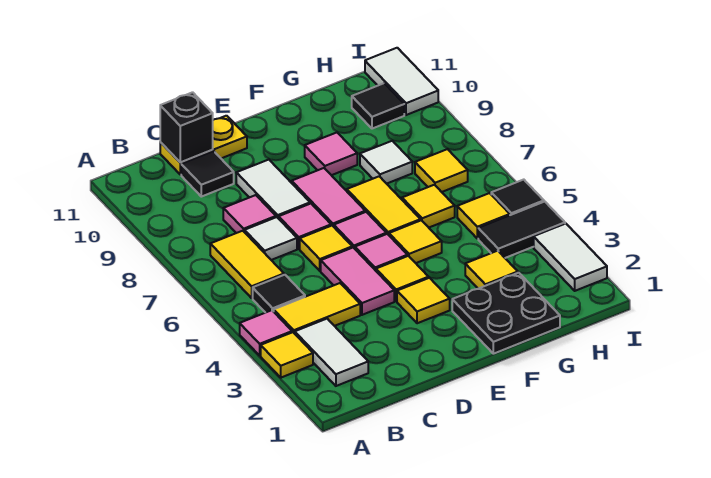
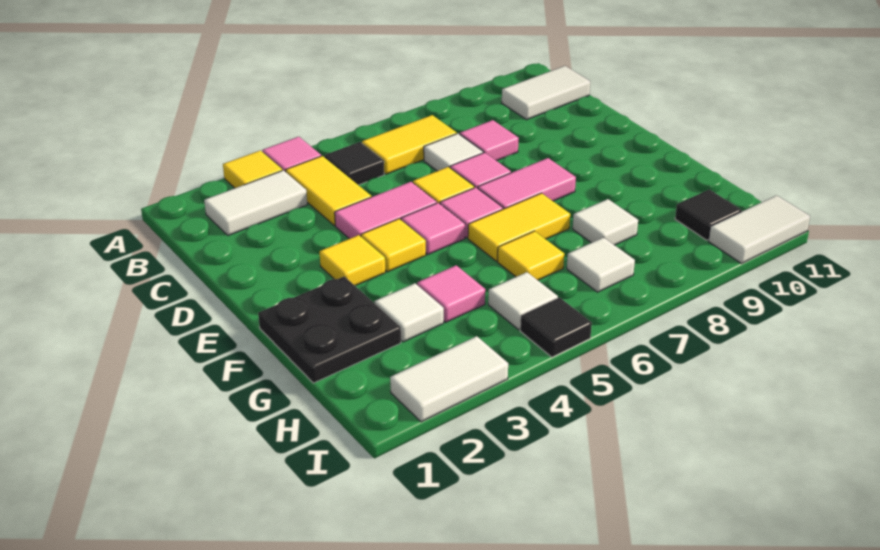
black tile C10 level 1 -> none
yellow plate C11:D11 level 1 -> none
black brick C11 level 2 -> none
white tile D8:D9 level 1 -> white tile B10:B11 level 1
yellow tile F5 level 1 -> none
pink tile F9 level 1 -> pink tile G4 level 1
yellow tile G3 level 1 -> white tile G3 level 1
black tile H4:I4 level 1 -> none
yellow tile H5 level 1 -> white tile H5 level 1
yellow tile H7 level 1 -> white tile H7 level 1

